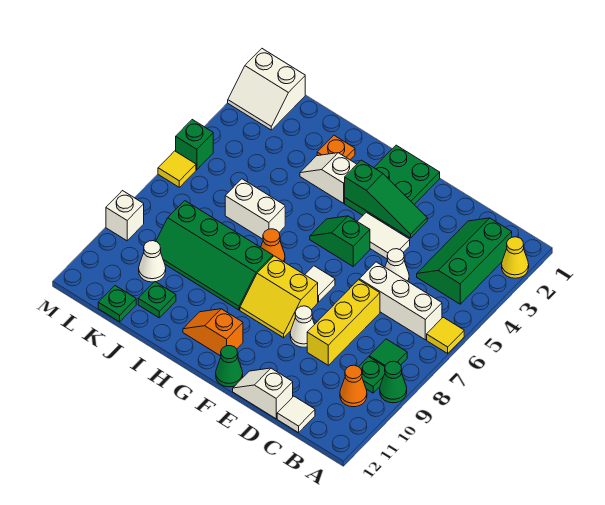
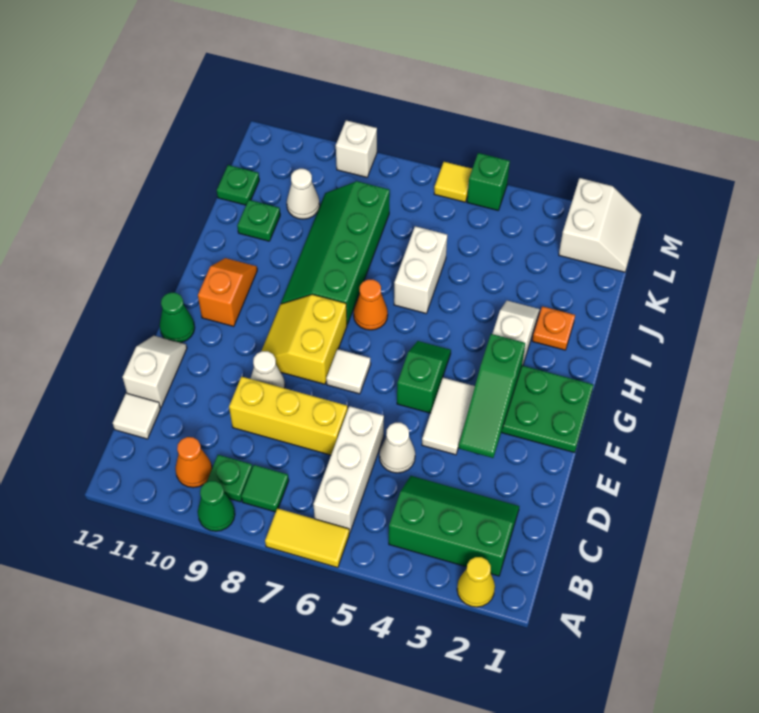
yellow tile A6 level 1 -> yellow tile A6:A7 level 1
white slope L1:M2 level 1 top 1 -> white slope L1:M2 level 1 top 2

